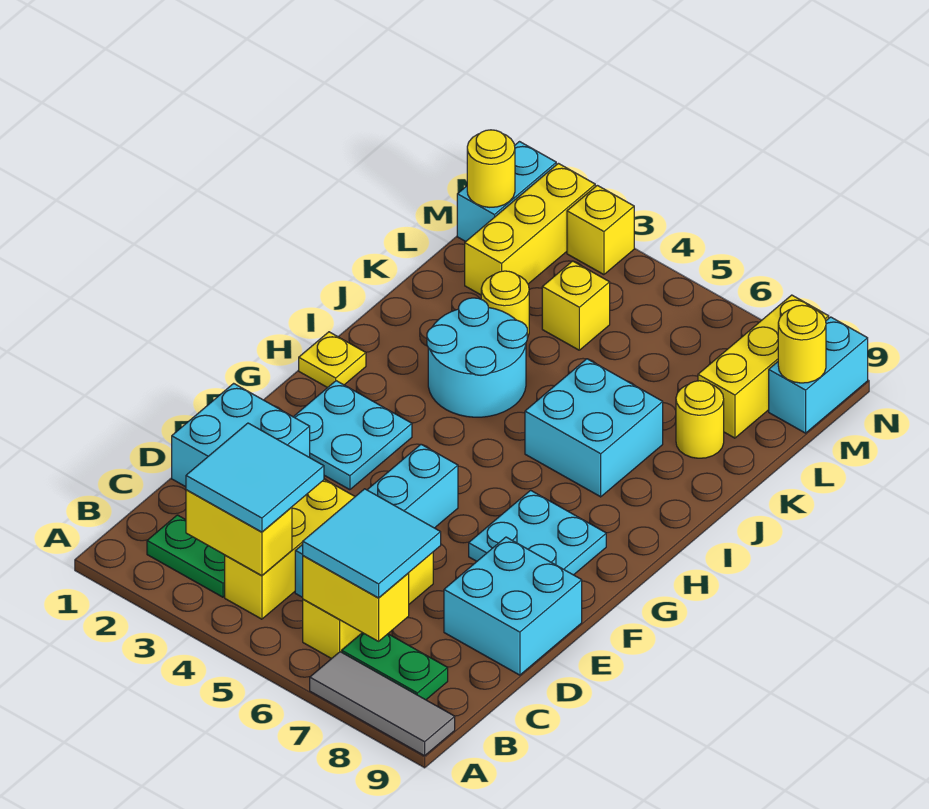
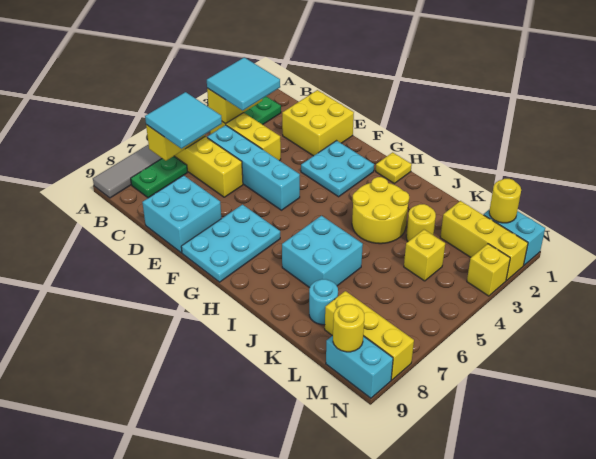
cyan brick D1:E2 level 1 -> yellow brick D1:E2 level 1
cyan plate F7:G8 level 1 -> cyan plate F7:G9 level 1
cyan round brick I3:J4 level 1 -> yellow round brick I3:J4 level 1
yellow round brick K8 level 1 -> cyan round brick K8 level 1

